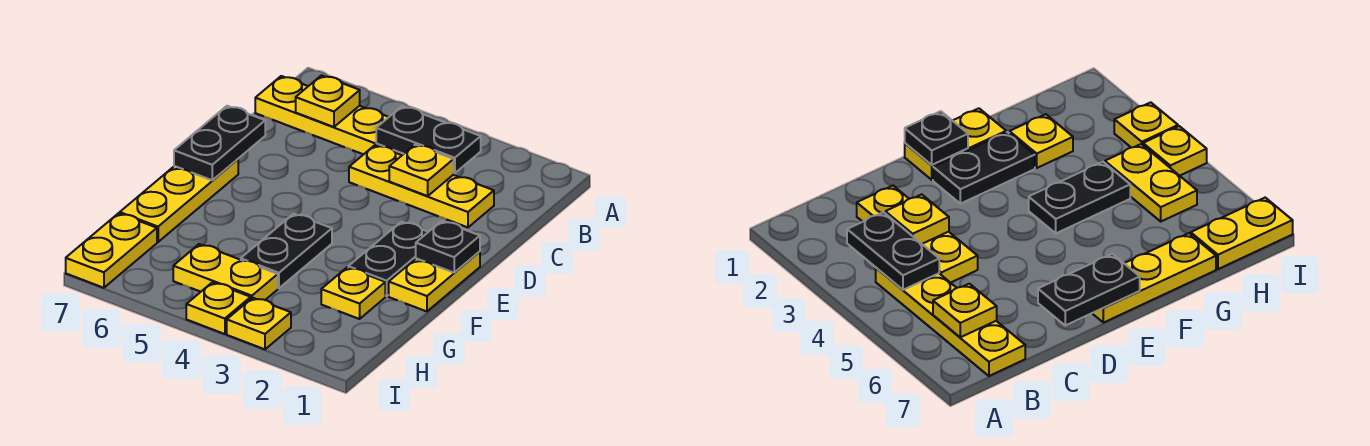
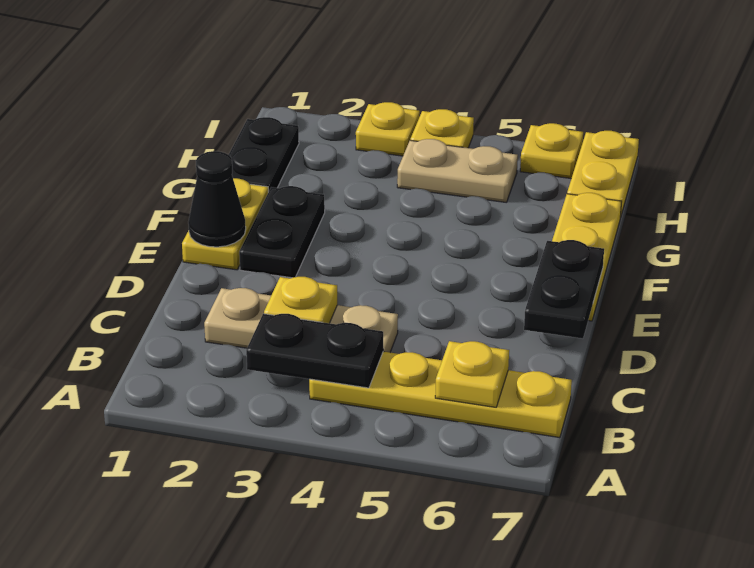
yellow plate C2:C4 level 1 -> tan plate C2:C4 level 1
black plate E1 level 2 -> black cone E1 level 2
black plate F4:G4 level 1 -> black plate G1:H1 level 1
yellow plate G2 level 1 -> yellow plate I6 level 1
yellow plate H4:H5 level 1 -> tan plate H4:H5 level 1

